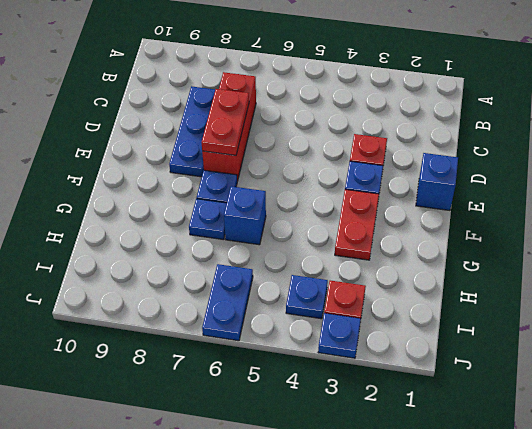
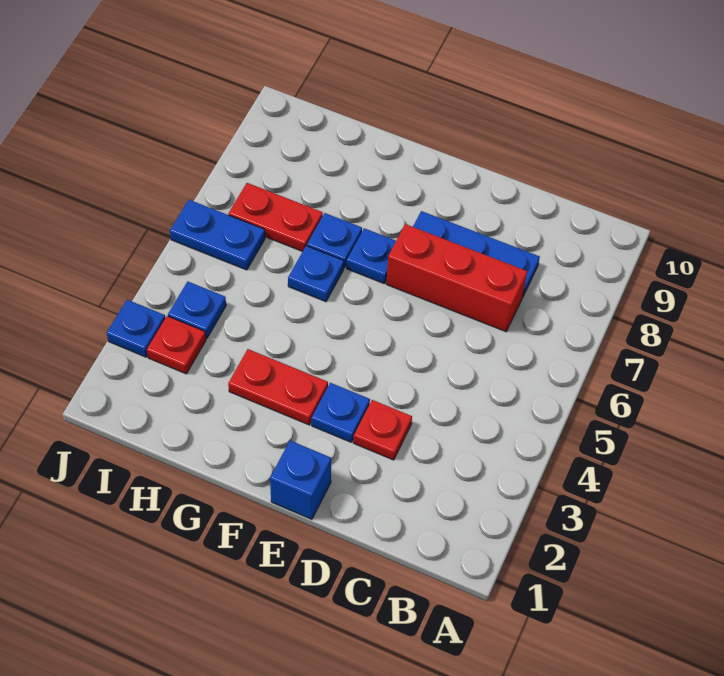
red plate D7:E7 level 2 -> red plate H7:I7 level 1
blue brick G6 level 1 -> blue plate G6 level 1

